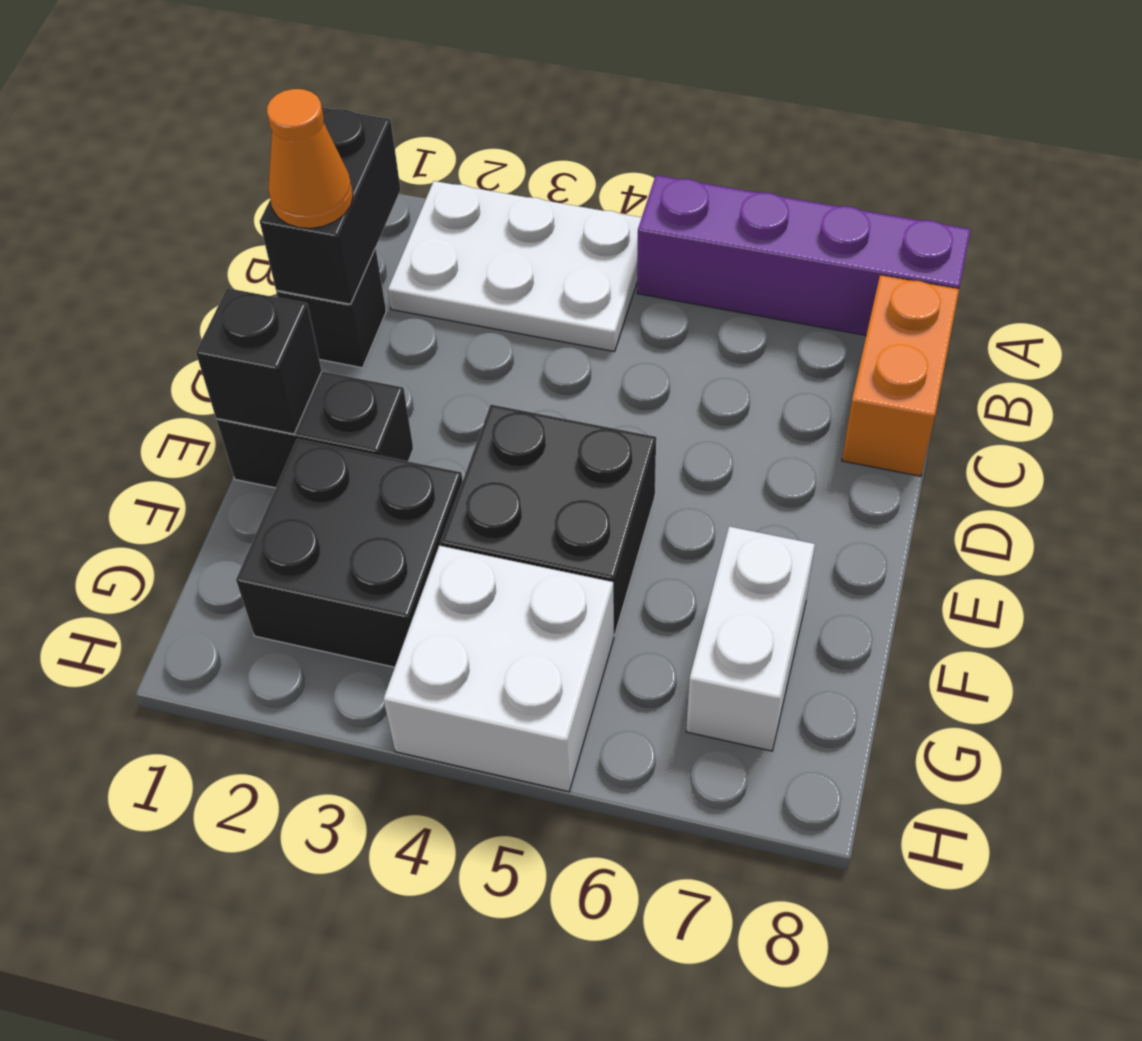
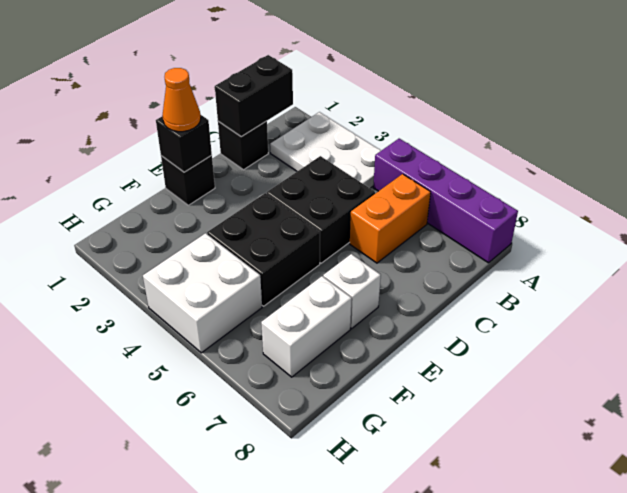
orange brick B8:C8 level 1 -> orange brick B6:C6 level 1
orange cone C1 level 3 -> orange cone E1 level 3
black brick E1:E2 level 1 -> black brick E1 level 1
none -> white brick E7 level 1
black brick F2:G3 level 1 -> black brick C4:D5 level 1

